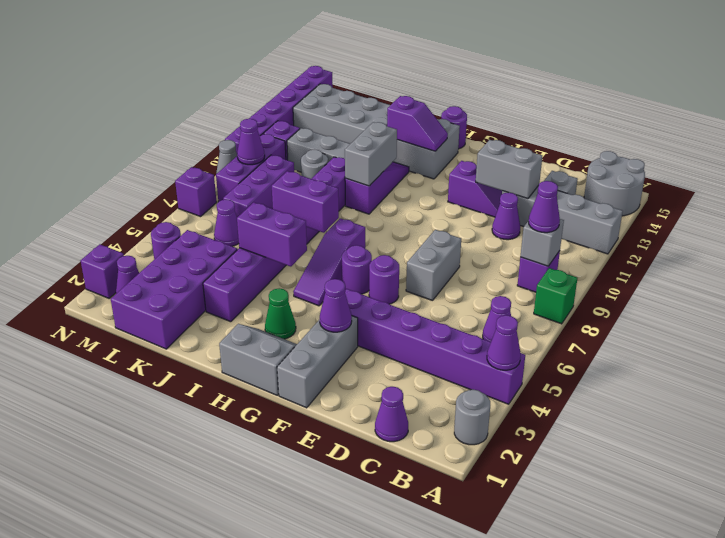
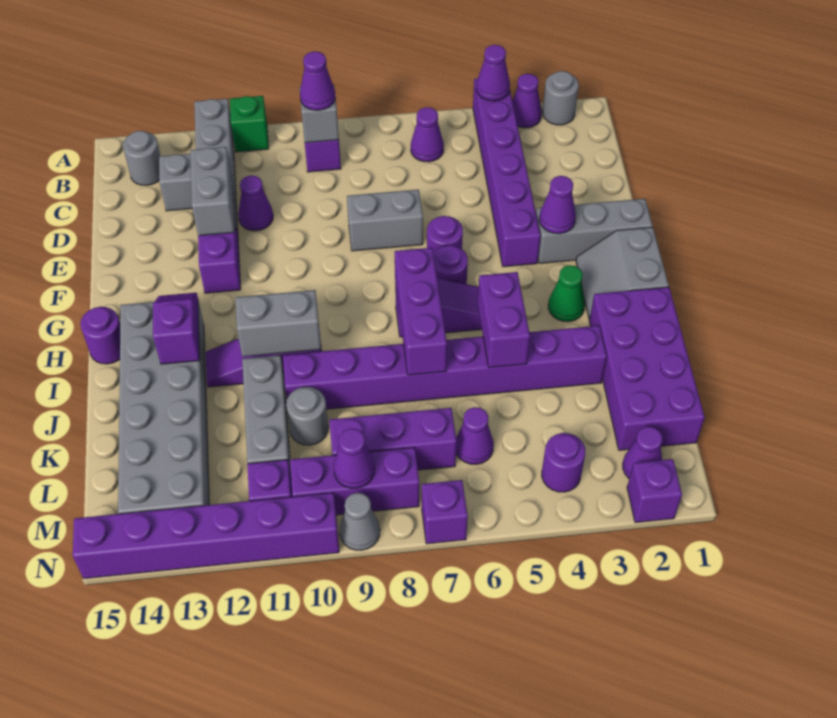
green brick A8 level 1 -> green brick A11 level 1
grey round brick A14:B15 level 1 -> grey round brick B14 level 1
purple cone C1 level 1 -> purple cone A3 level 1
purple brick I7:J7 level 2 -> purple brick H7:J7 level 2
purple brick K1:L4 level 1 -> purple brick I1:L2 level 1

